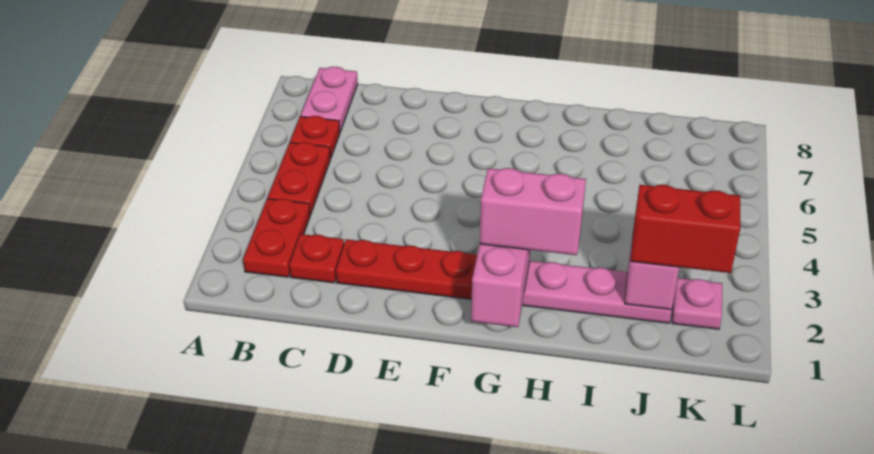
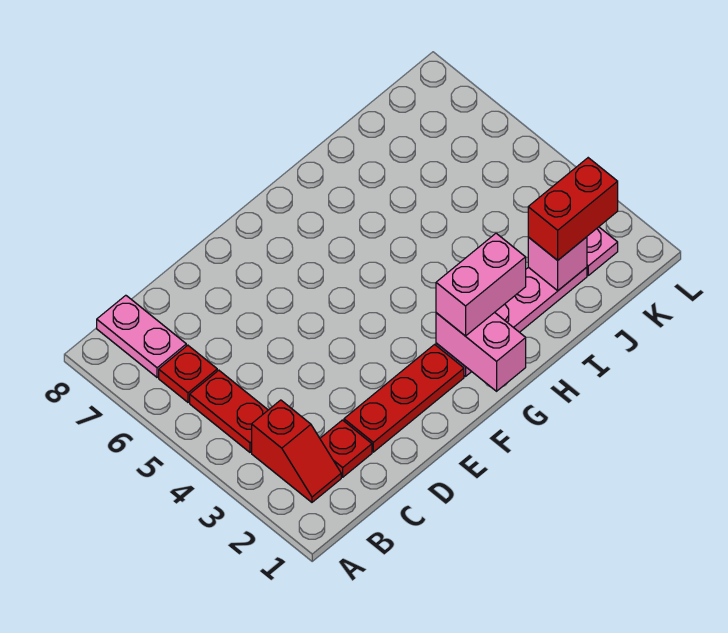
red plate B2:B3 level 1 -> red slope B2:B3 level 1 top 3

